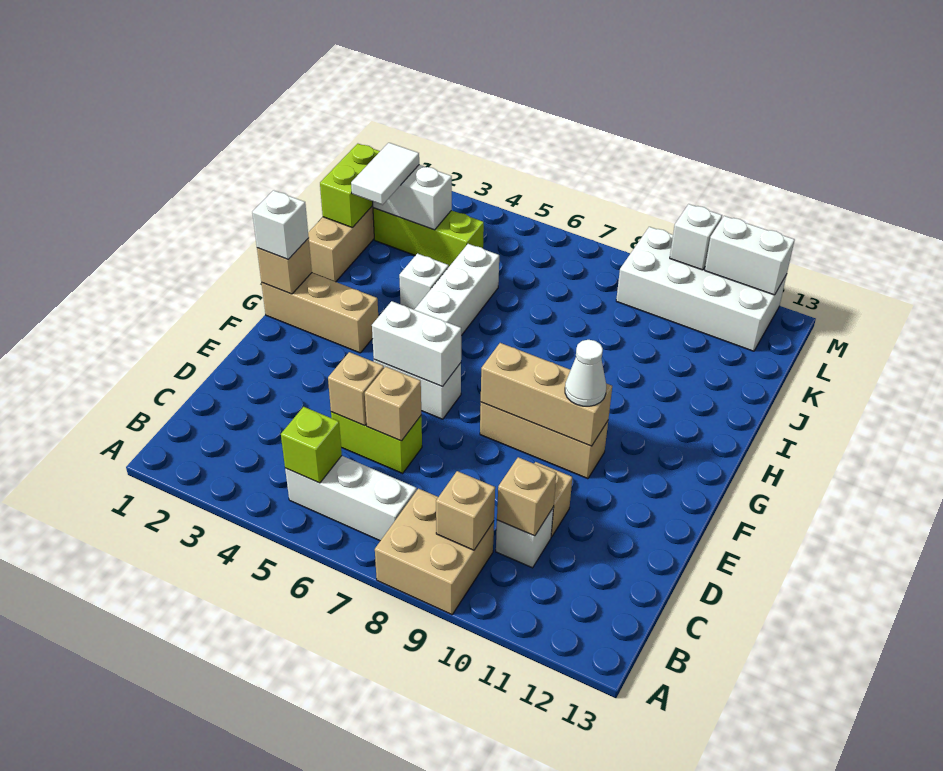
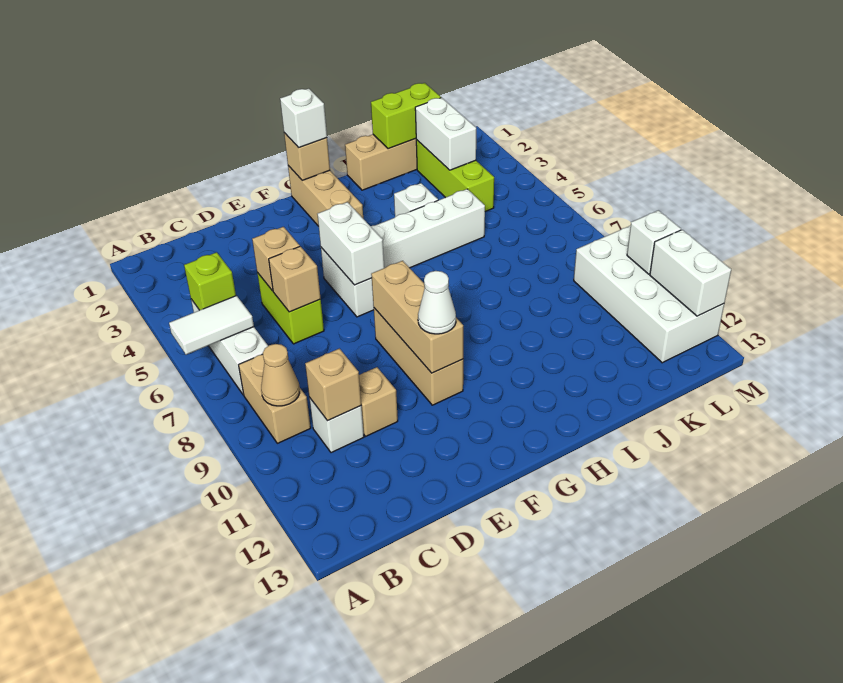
tan brick A8:B9 level 1 -> tan brick B8:B9 level 1
tan brick B9 level 2 -> tan cone B9 level 2
white tile J2:K2 level 3 -> white tile A6:B6 level 2

